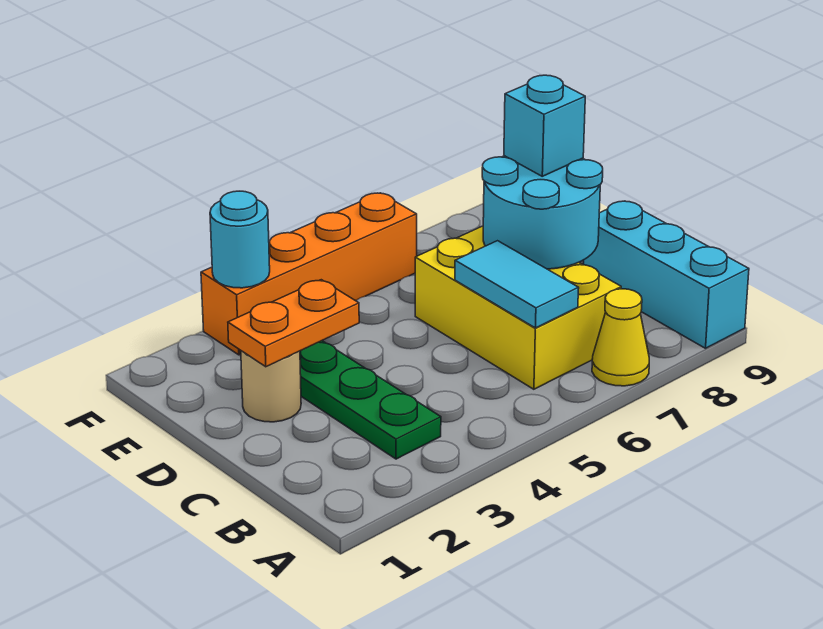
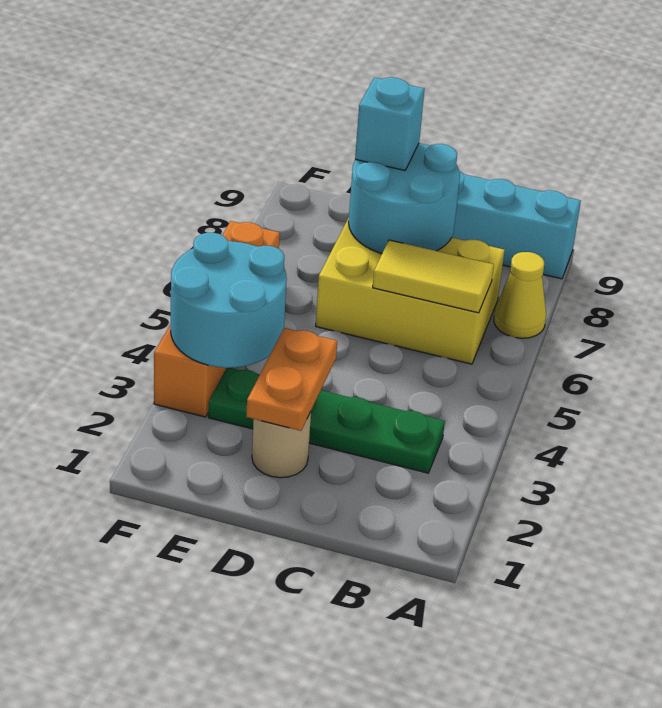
cyan tile B6:C6 level 2 -> yellow tile B6:C6 level 2
cyan round brick F3 level 2 -> cyan round brick E3:F4 level 2

